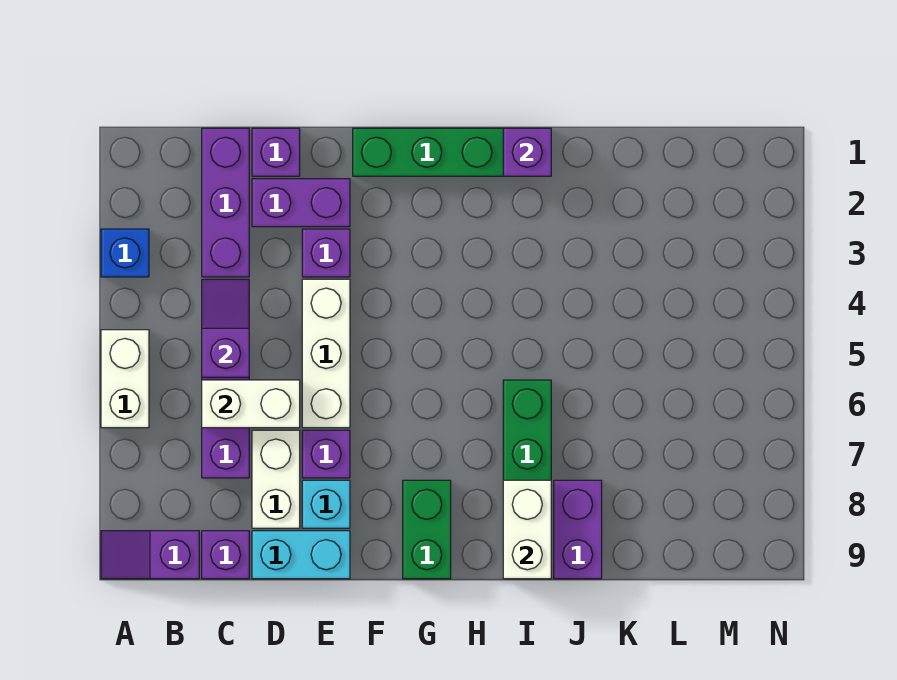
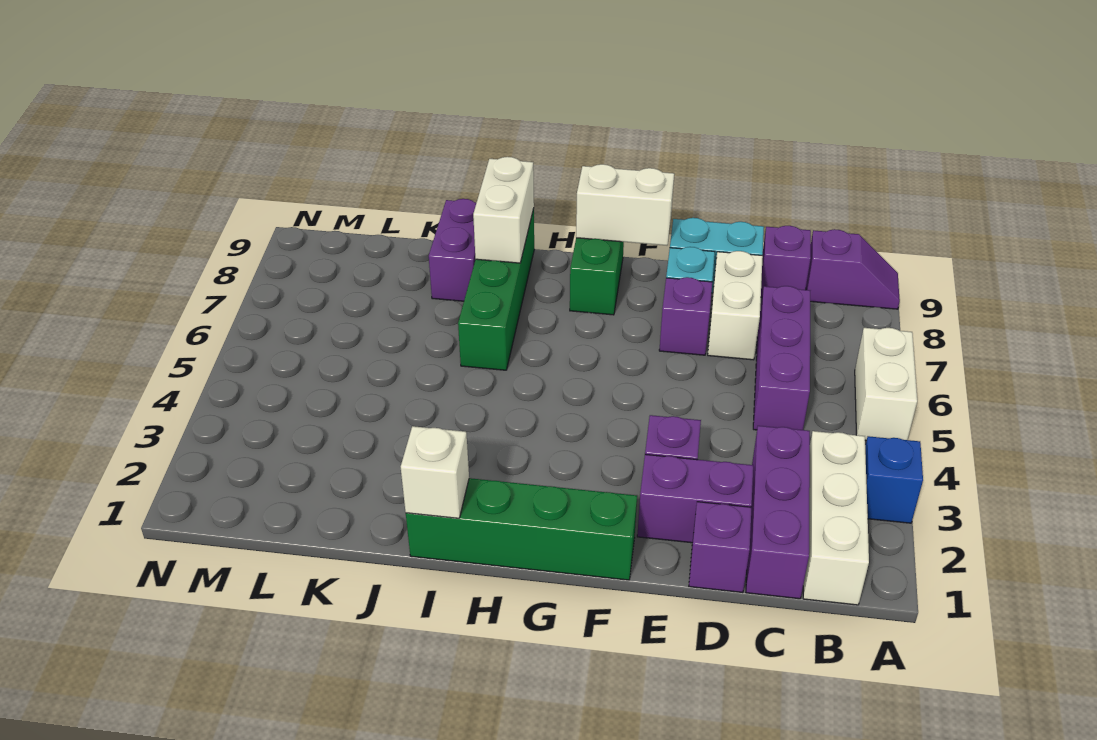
purple slope C4:C5 level 2 top 5 -> none
white brick C6:D6 level 2 -> white brick F9:G9 level 2
white brick E4:E6 level 1 -> white brick B1:B3 level 1
purple brick I1 level 2 -> white brick I1 level 2

